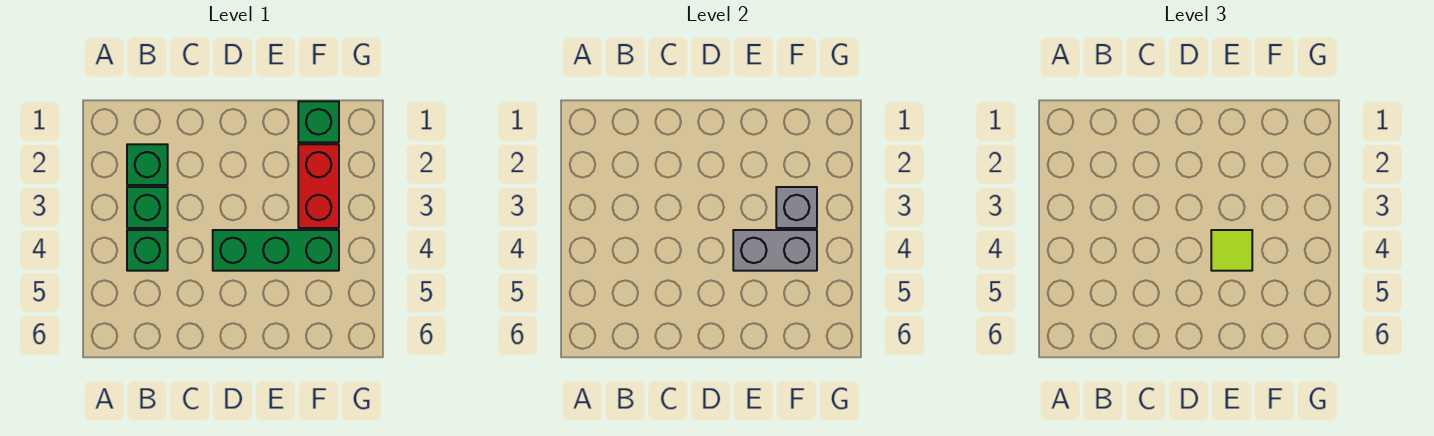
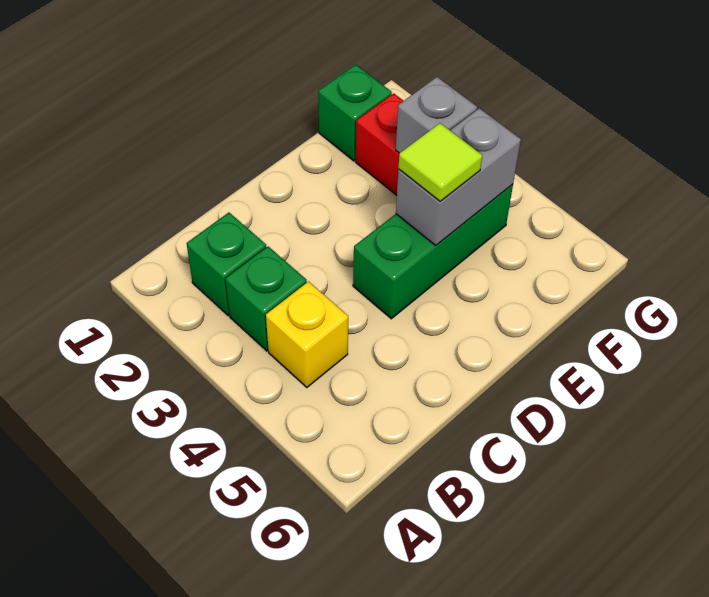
green brick B4 level 1 -> yellow brick B4 level 1

